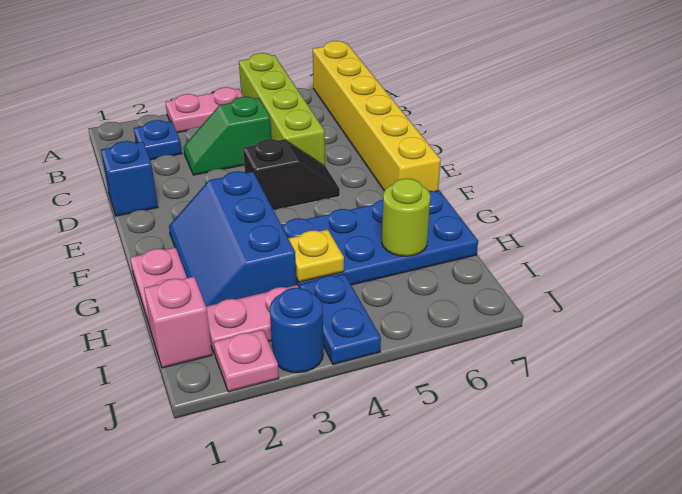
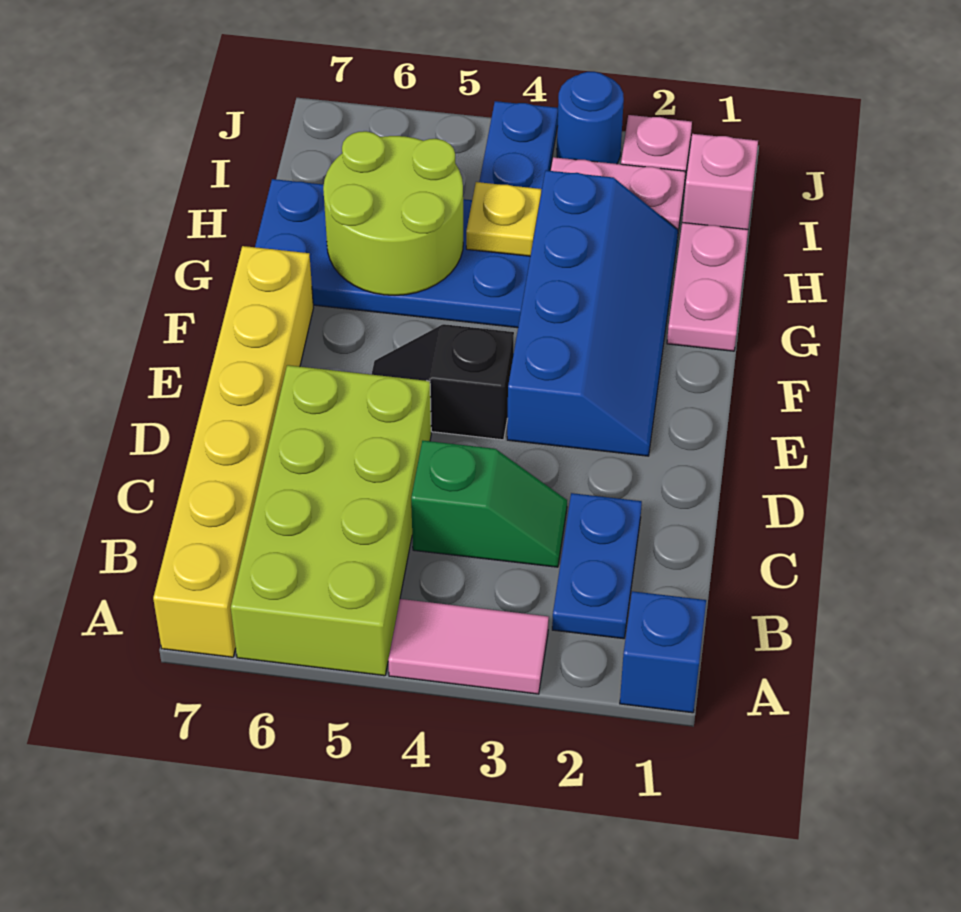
pink plate A3:A4 level 1 -> pink tile A3:A4 level 1
lime brick A5:D5 level 1 -> lime brick A5:D6 level 1
blue plate B2 level 1 -> blue plate B2:C2 level 1
blue brick D1 level 1 -> blue brick A1 level 1
blue slope F2:H3 level 1 top 3 -> blue slope E2:H3 level 1 top 3
lime round brick H6 level 2 -> lime round brick G5:H6 level 2

